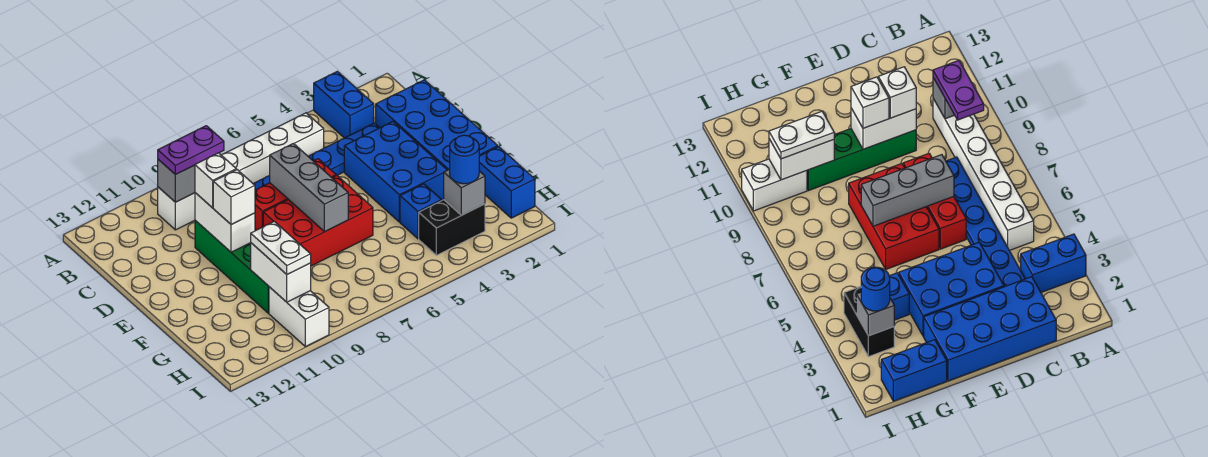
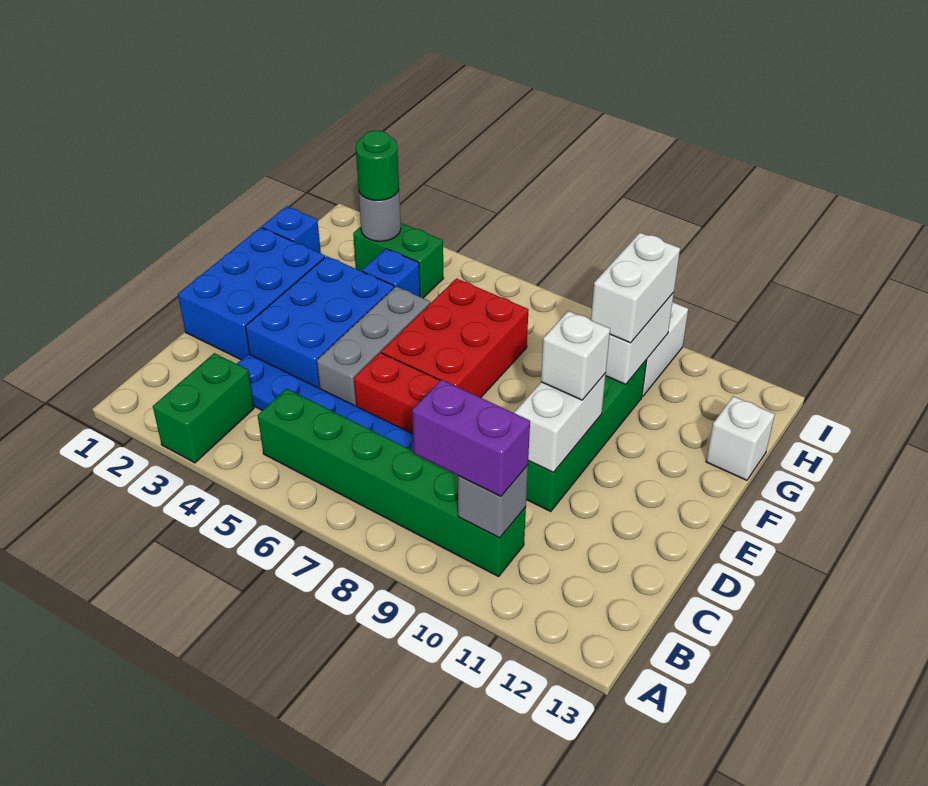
blue brick A3:B3 level 1 -> green brick A3:B3 level 1
white brick B5:B10 level 1 -> green brick B5:B10 level 1
purple plate B9:B10 level 3 -> purple brick B9:B10 level 3
blue brick C1:F2 level 1 -> blue brick D1:F2 level 1
grey brick D7:F7 level 2 -> grey brick D5:F5 level 1
white brick D10 level 3 -> white brick G13 level 1
red brick E6:F8 level 1 -> red brick E6:G7 level 1
blue brick G1:H1 level 1 -> blue brick G1 level 1
white plate G10:H10 level 3 -> white brick G10:H10 level 3
black brick H3:H4 level 1 -> green brick H3:H4 level 1
grey brick H3 level 2 -> grey round brick H3 level 2
blue round brick H3 level 3 -> green round brick H3 level 3

